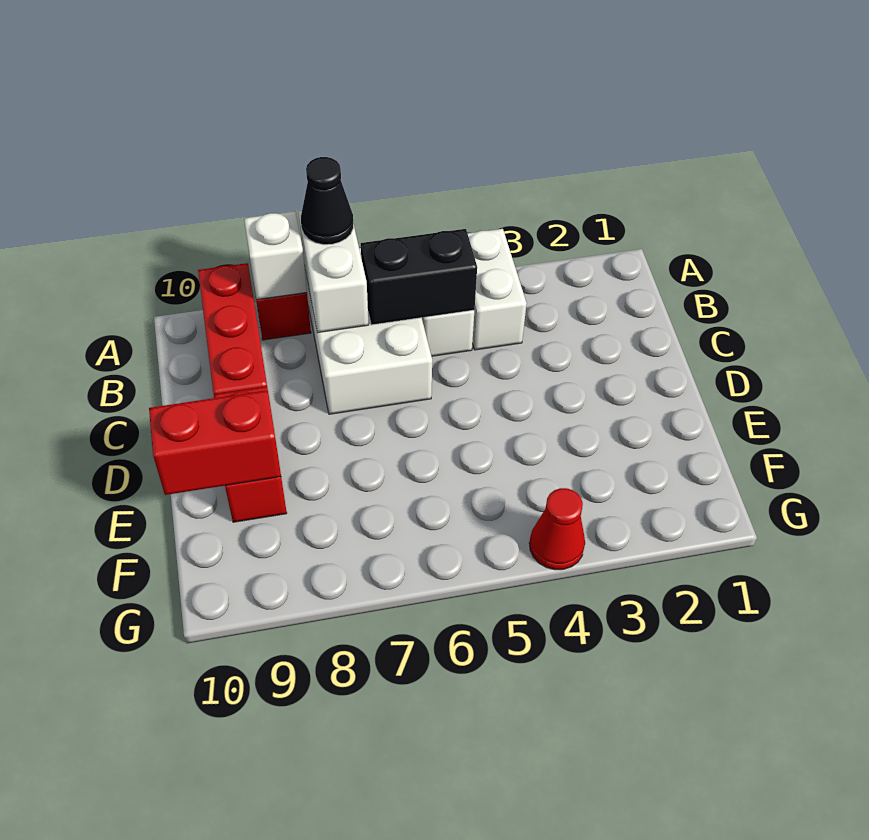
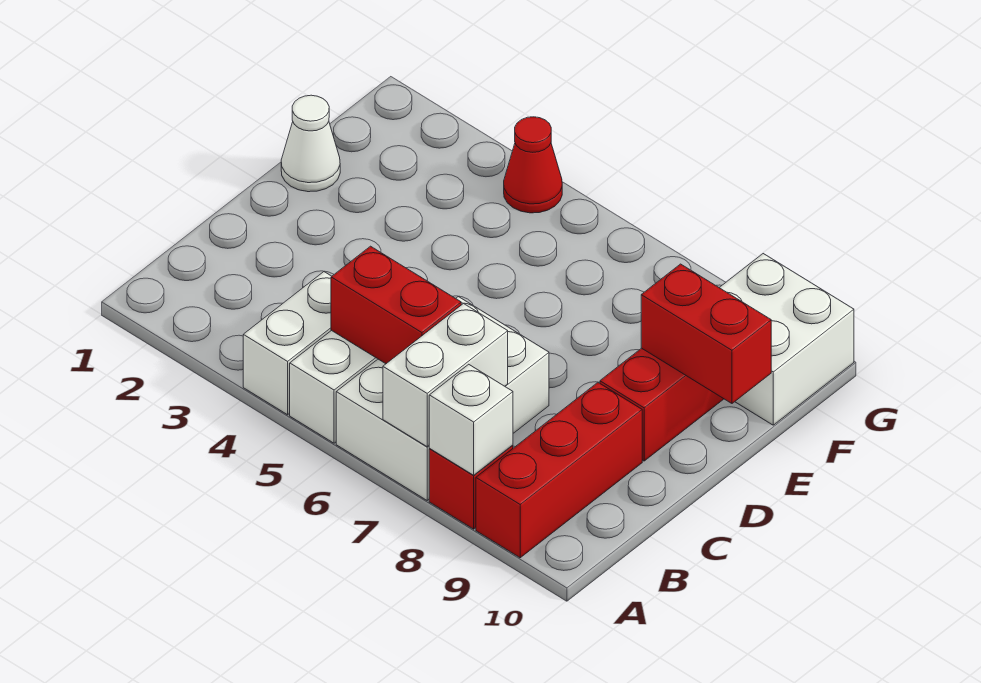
black cone A7 level 3 -> none
black brick B5:B6 level 2 -> red brick B5:B6 level 2
none -> white cone E1 level 1
none -> white brick F9:G10 level 1

